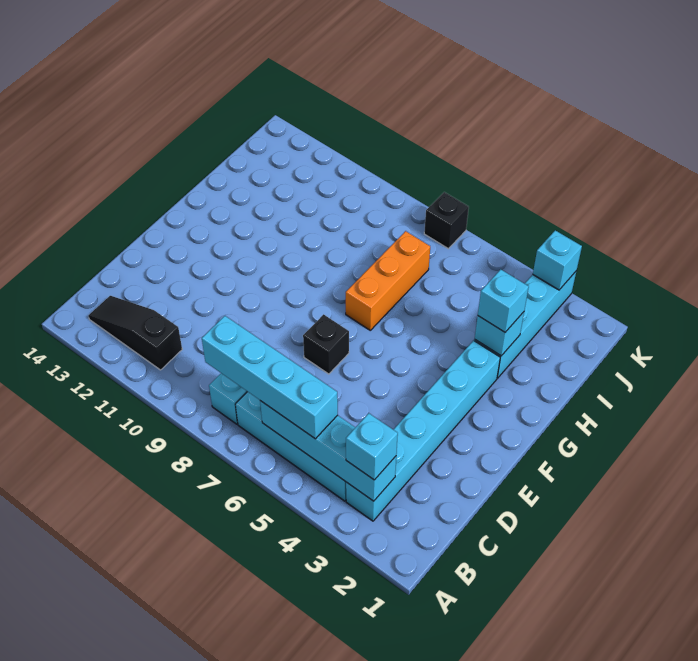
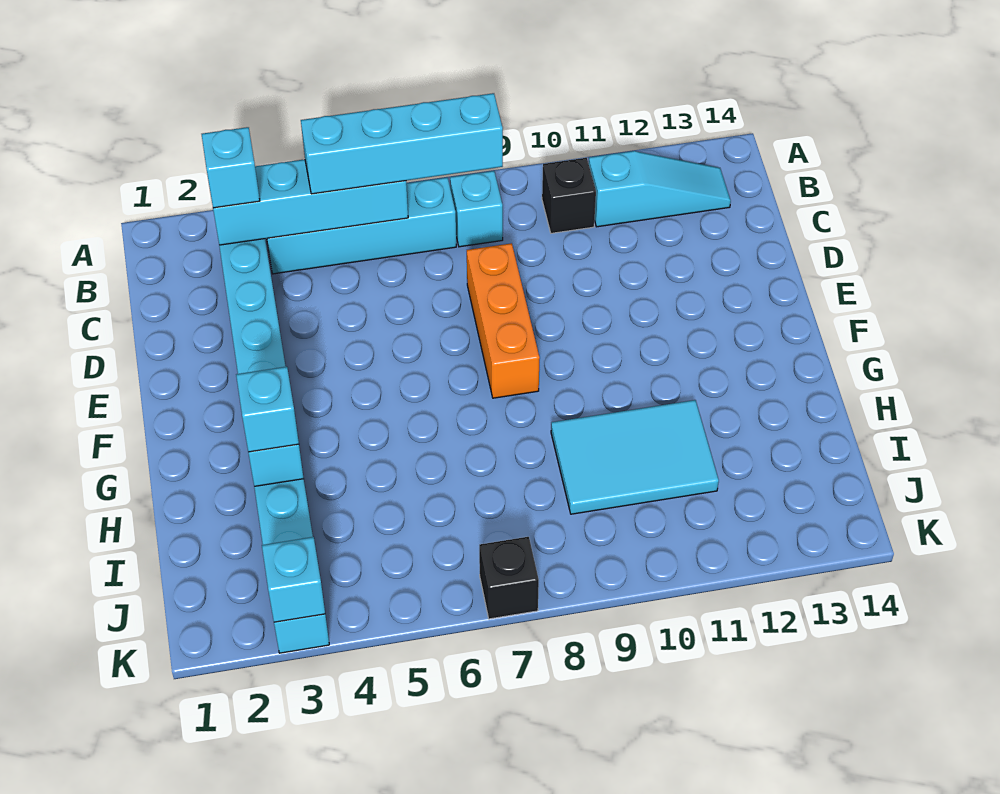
black slope B11:B13 level 1 top 11 -> cyan slope B11:B13 level 1 top 11
black brick E7 level 1 -> black brick B10 level 1
orange brick G7:I7 level 1 -> orange brick D8:F8 level 1
none -> cyan tile H9:I11 level 1

